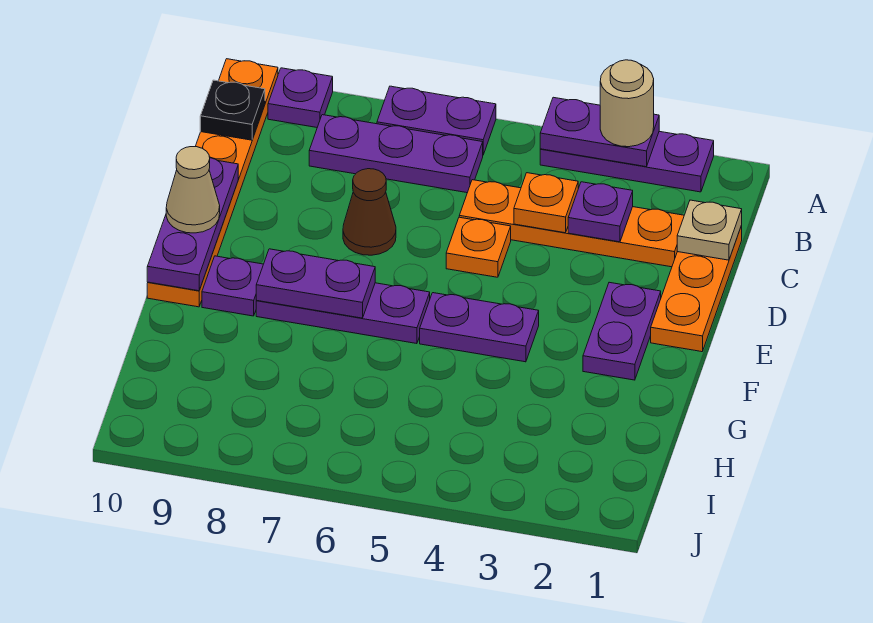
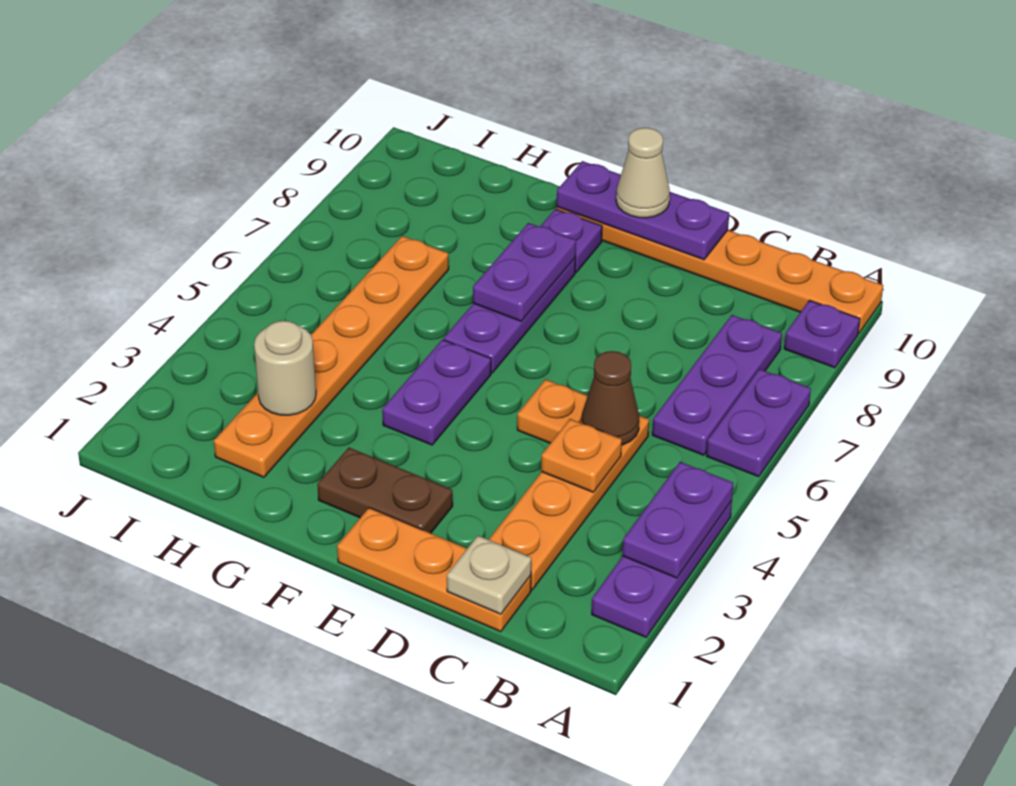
tan round brick A3 level 3 -> tan round brick H3 level 2
black plate B10 level 2 -> none
purple plate C3 level 2 -> none
brown cone D7 level 1 -> brown cone C5 level 2
purple plate E2:F2 level 1 -> brown plate E2:F2 level 1
none -> orange plate H2:H7 level 1

